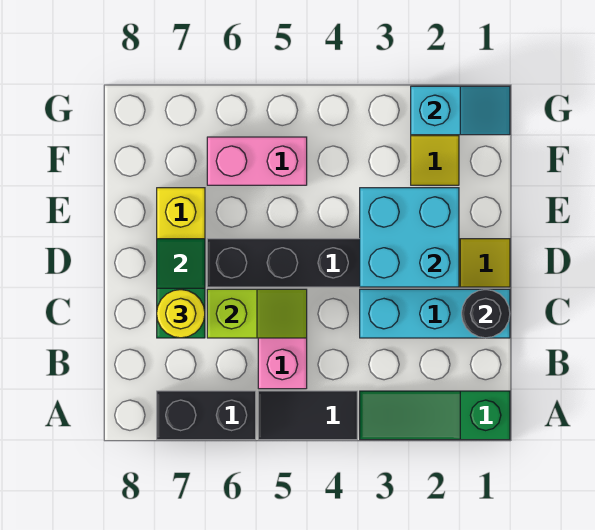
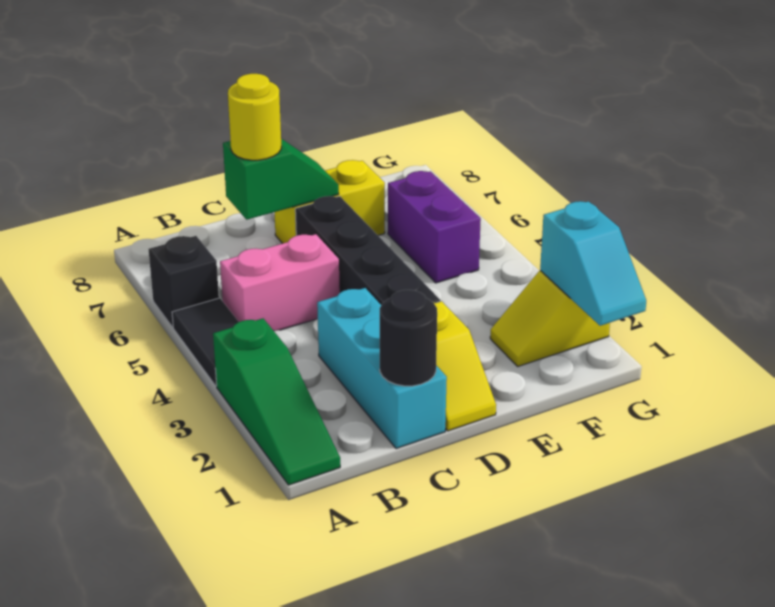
green slope A1:A3 level 1 top 1 -> green slope A1:A3 level 1 top 3
black brick A6:A7 level 1 -> black brick A6 level 1
lime slope C5:C6 level 2 top 6 -> none
cyan brick D2:E3 level 2 -> none
pink brick F5:F6 level 1 -> purple brick F5:F6 level 1

